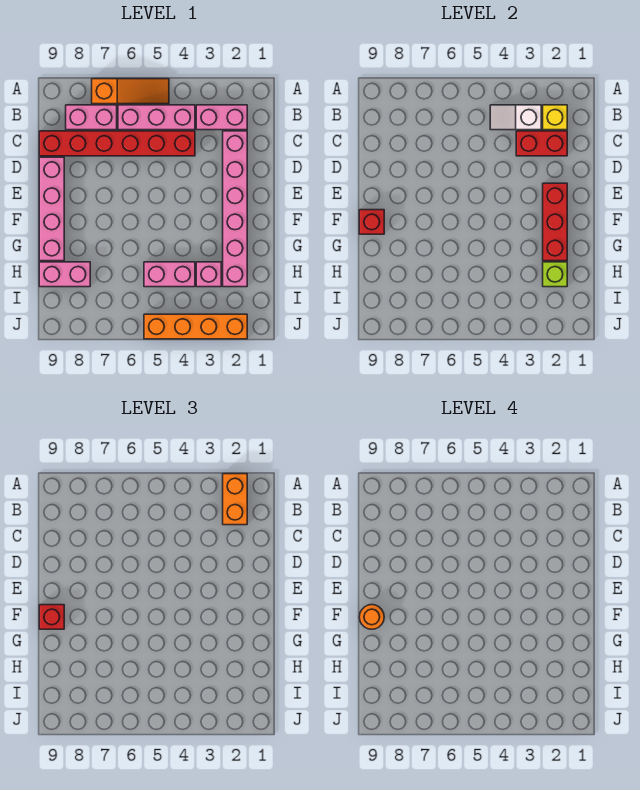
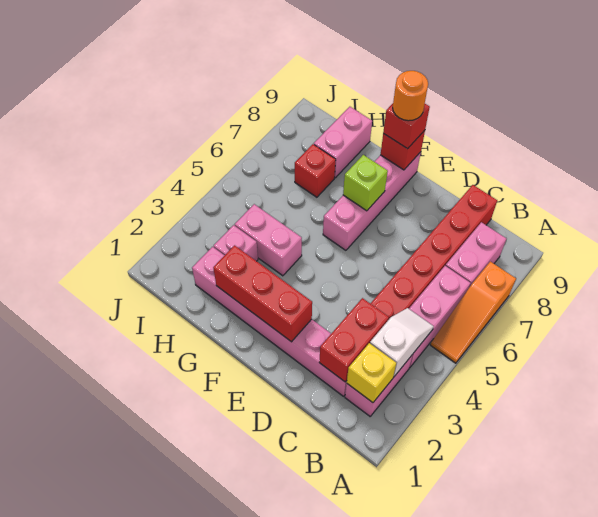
orange brick A2:B2 level 3 -> none
pink brick D9:G9 level 1 -> pink brick F6:F9 level 1
lime brick H2 level 2 -> lime brick F7 level 2
pink brick H4:H5 level 1 -> pink brick G4:H4 level 1
none -> red brick H7 level 1
orange brick J2:J5 level 1 -> none

